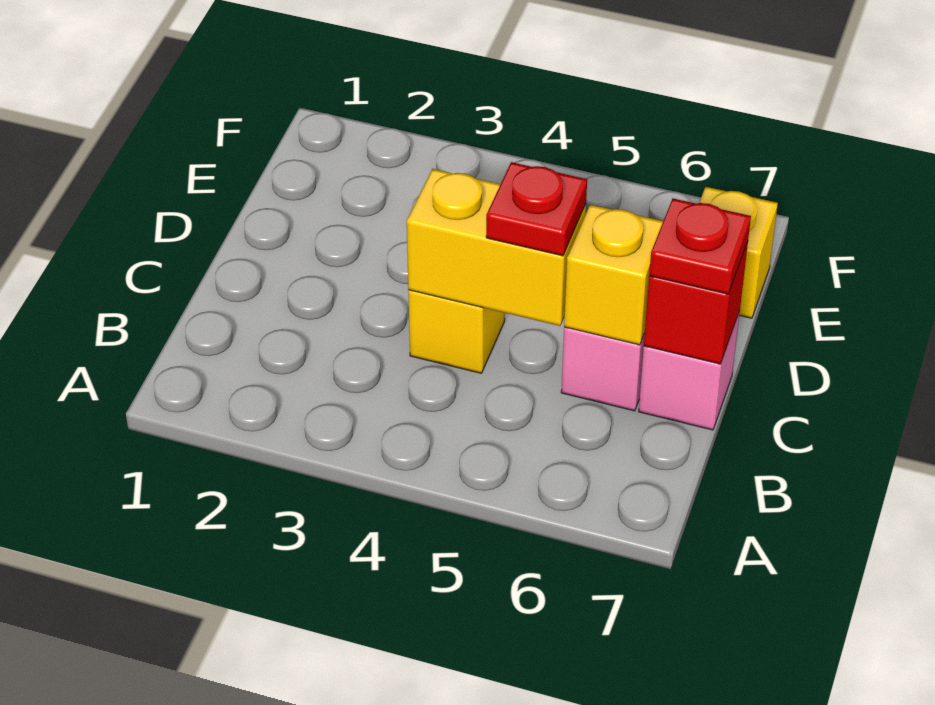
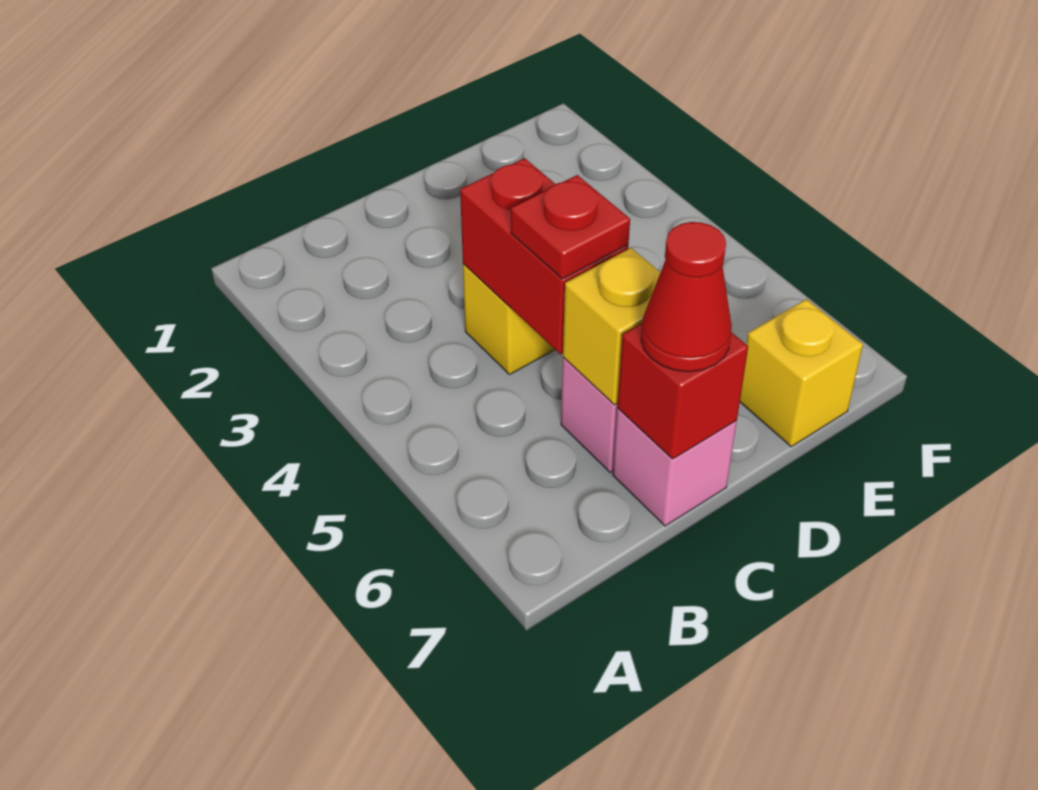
yellow brick C4:C5 level 2 -> red brick C4:C5 level 2
red plate C7 level 3 -> red cone C7 level 3

